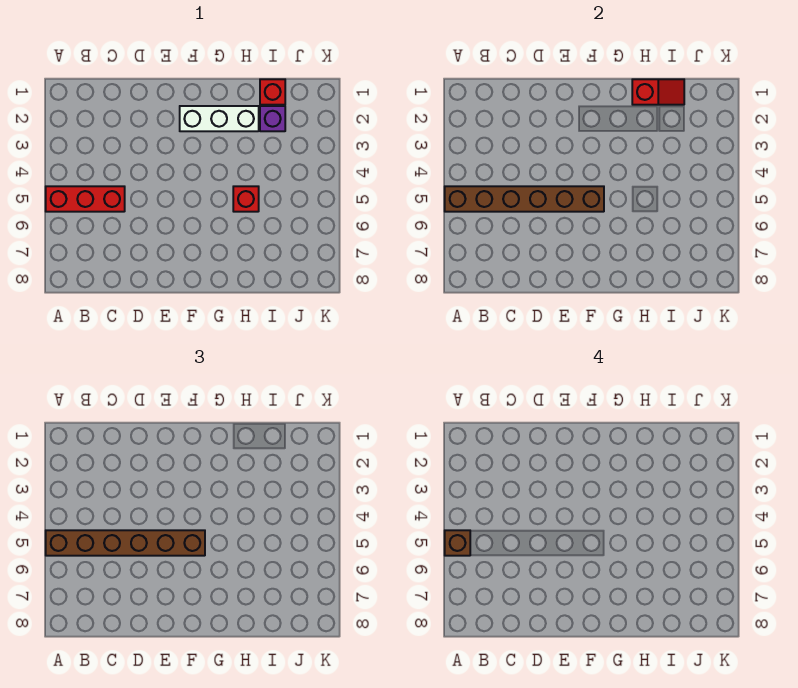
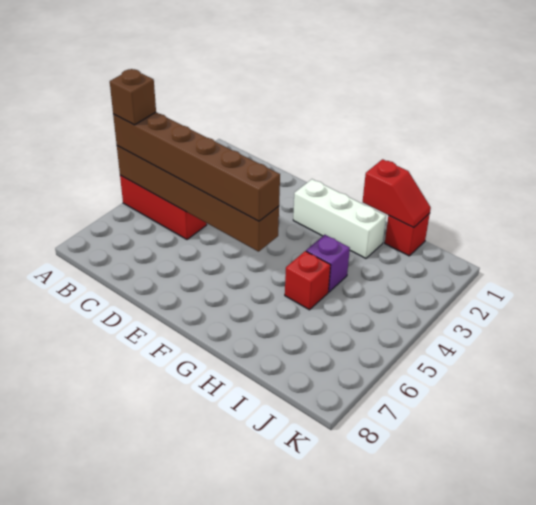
purple brick I2 level 1 -> purple brick H4 level 1

